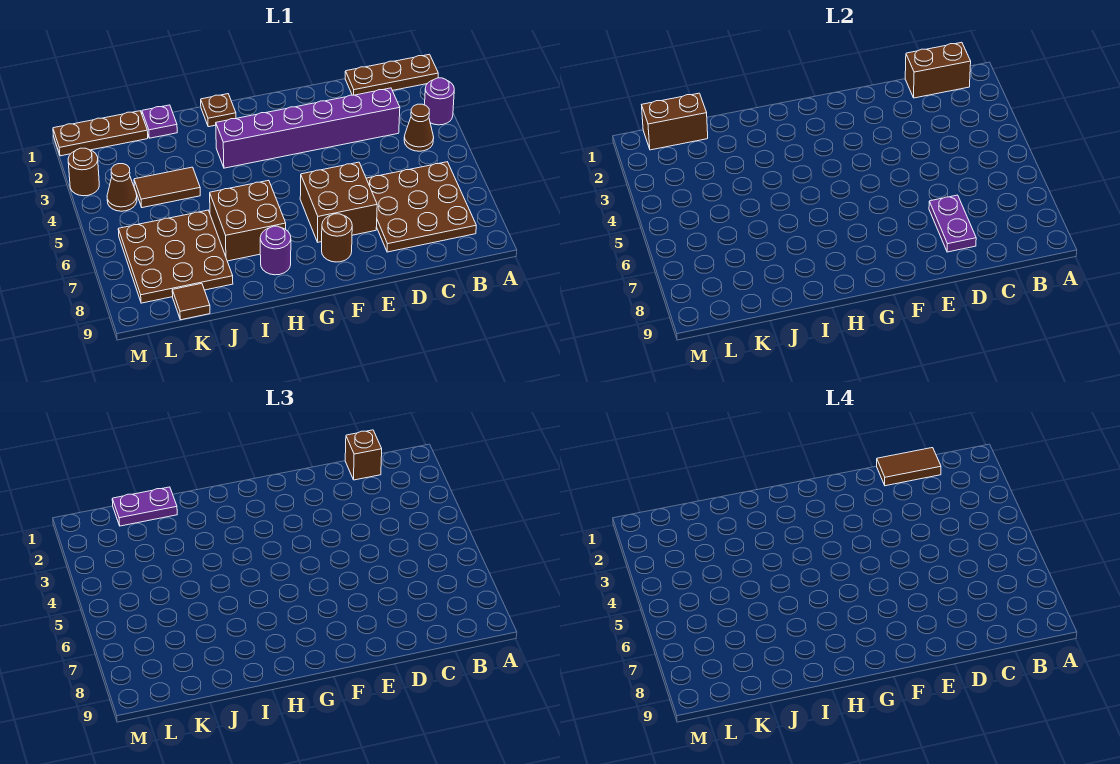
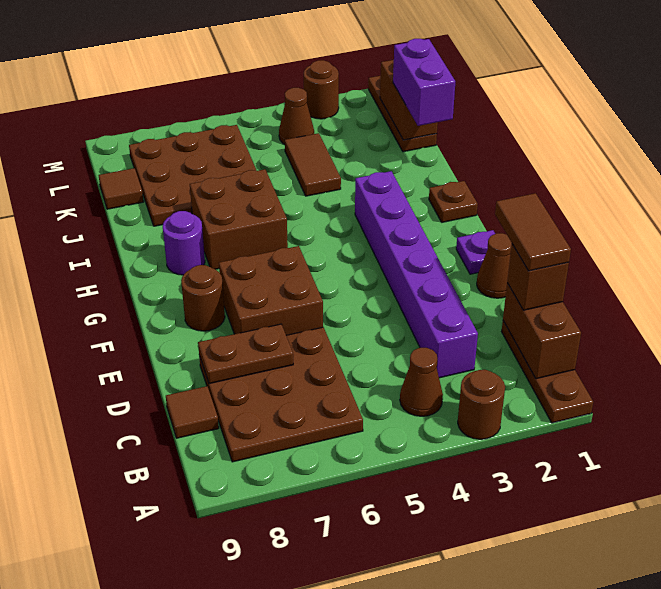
purple round brick A3 level 1 -> brown round brick A3 level 1
none -> brown tile C9 level 1
purple plate D7:D8 level 2 -> brown plate D7:D8 level 2
none -> brown cone E1 level 1
purple plate J1 level 1 -> purple plate F1 level 1
purple plate J1:K1 level 3 -> purple brick J1:K1 level 3

